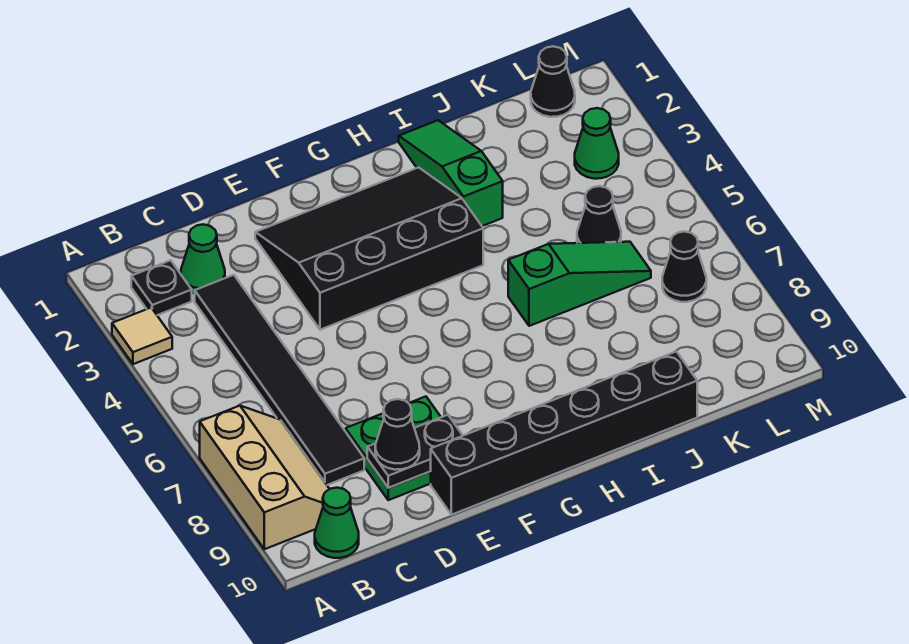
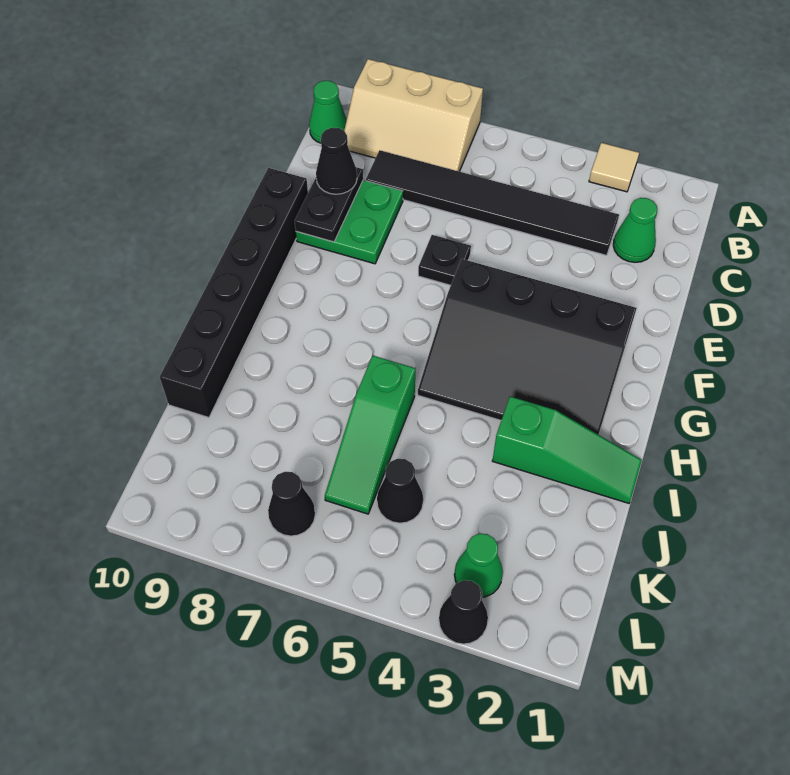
black plate B2 level 1 -> black plate E6 level 1
black slope E2:H4 level 1 top 4 -> black slope F2:H5 level 1 top F
black cone L1 level 1 -> black cone M3 level 1

